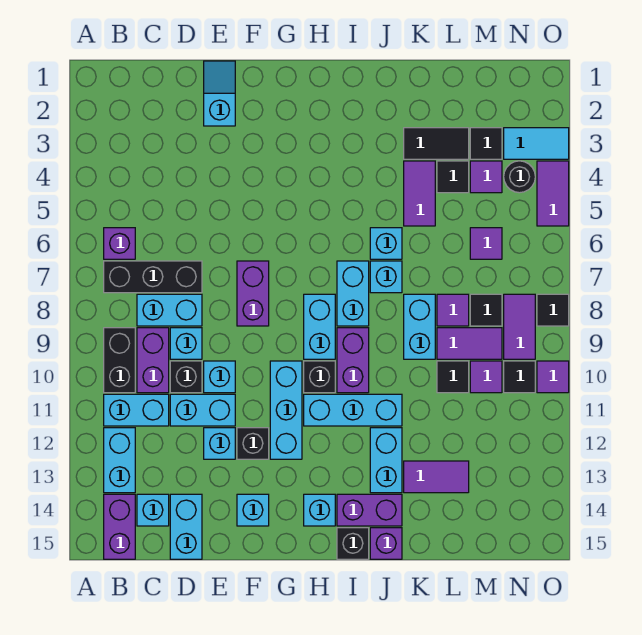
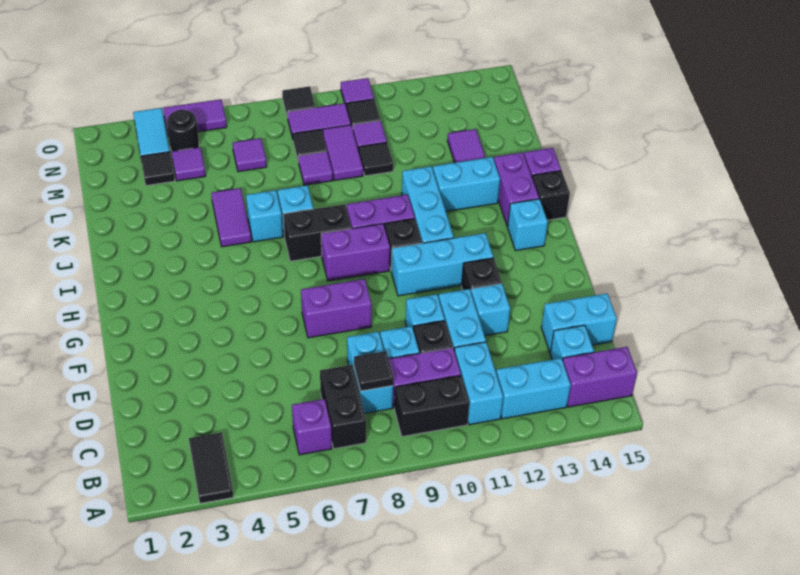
black brick B7:D7 level 1 -> black brick B7:C7 level 1
cyan slope E1:E2 level 1 top 2 -> none
cyan brick F14 level 1 -> none
cyan brick H8:H9 level 1 -> purple brick H8:H9 level 1
cyan brick I7:I8 level 1 -> black brick I7:I8 level 1
black tile K3:L3 level 1 -> black tile A3:B3 level 1
purple tile K4:K5 level 1 -> purple tile J5:K5 level 1
cyan brick K8:K9 level 1 -> none
black tile L4 level 1 -> black tile C8 level 2

